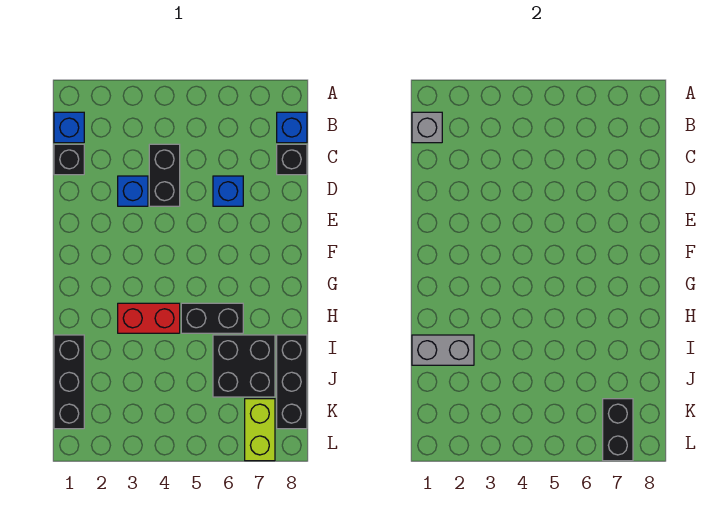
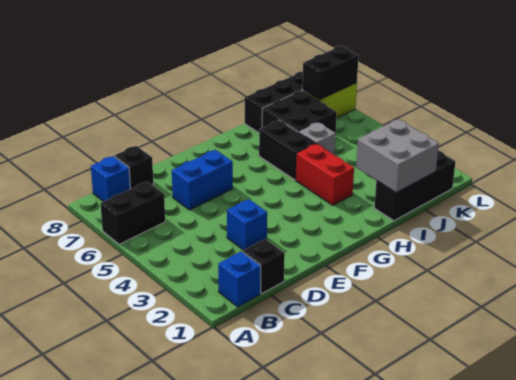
grey brick B1 level 2 -> grey brick I5 level 1
black brick C4:D4 level 1 -> black brick A6:B6 level 1
blue brick D6 level 1 -> blue brick D6:E6 level 1
grey brick I1:I2 level 2 -> grey brick I1:J2 level 2

